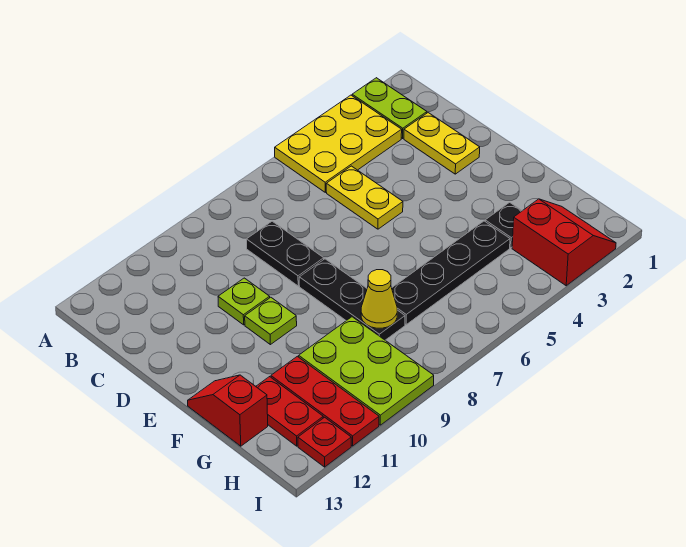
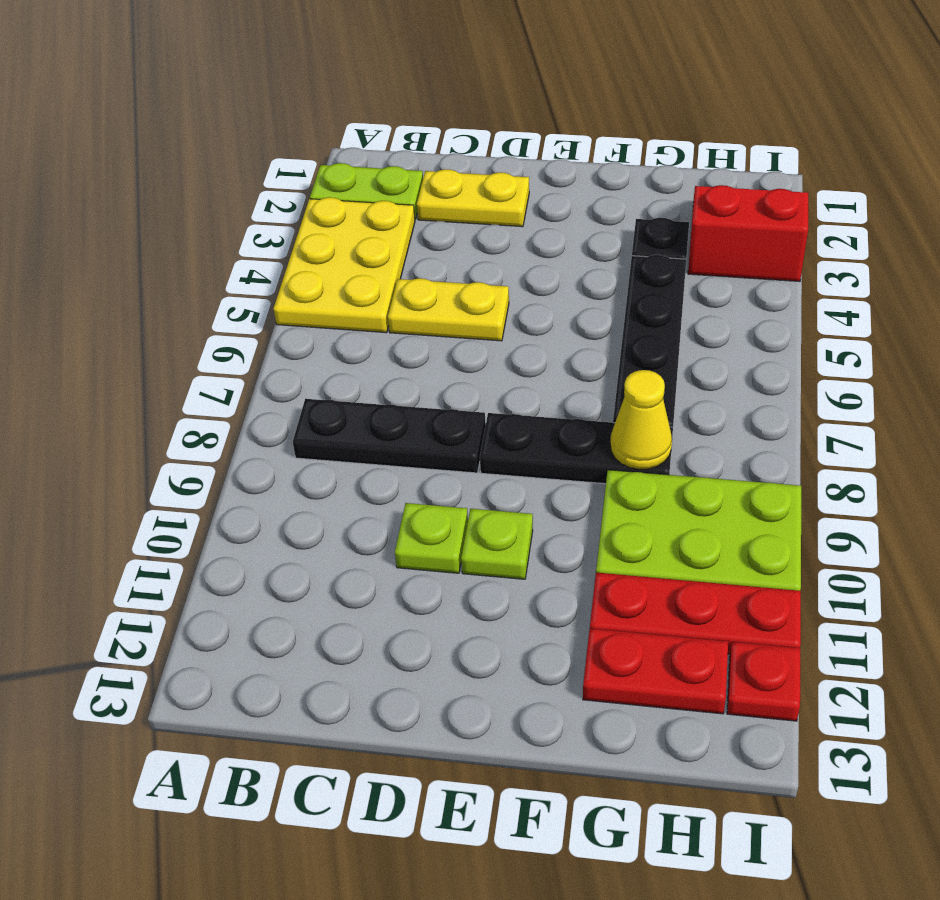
black plate C8:D8 level 1 -> black plate B8:D8 level 1
red slope F13:G13 level 1 top G -> none

